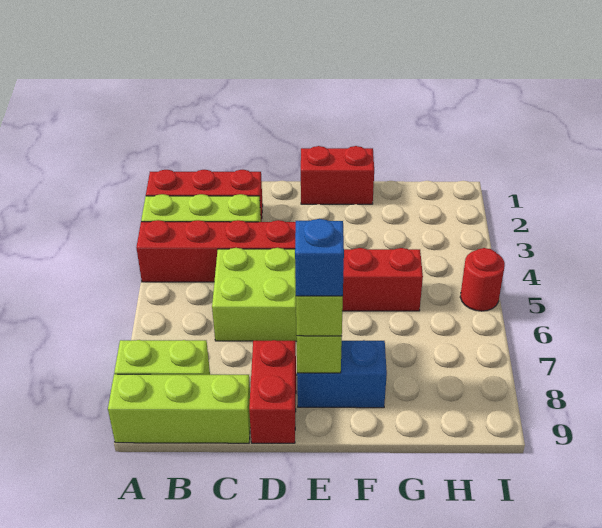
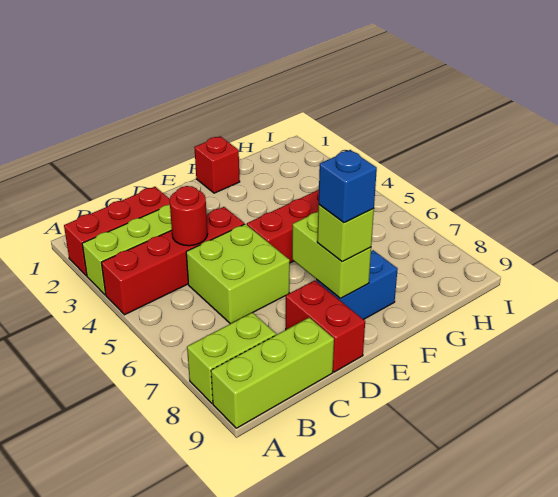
red brick E1:F1 level 1 -> red brick F1 level 1
red round brick I5 level 1 -> red round brick C4 level 2

